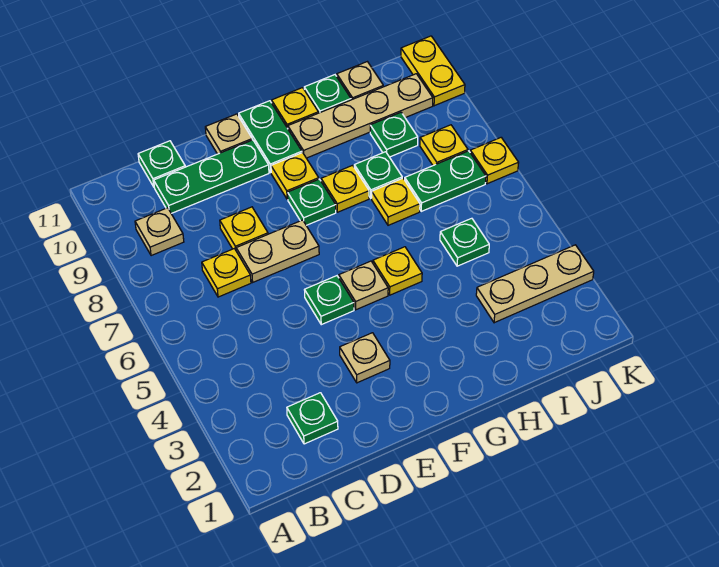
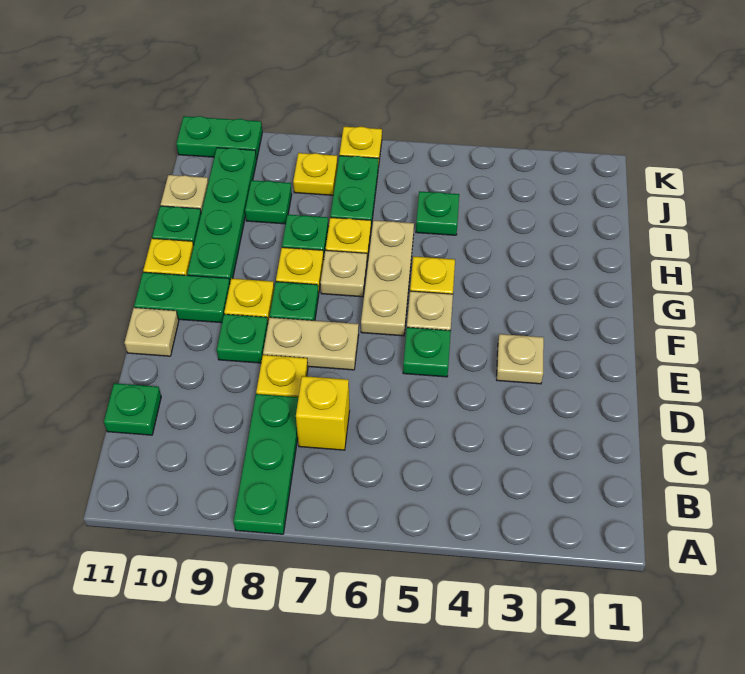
tan plate B9 level 1 -> tan plate G7 level 1
green plate C2 level 1 -> green plate E9 level 1
yellow plate C7 level 1 -> yellow brick C7 level 1
green plate C10:E10 level 1 -> green plate A8:C8 level 1
tan plate D7:E7 level 1 -> tan plate E7:E8 level 1
tan plate G10:J10 level 1 -> green plate G10:J10 level 1
tan plate I3:K3 level 1 -> tan plate F6:H6 level 1
yellow plate K10:K11 level 1 -> green plate K10:K11 level 1

